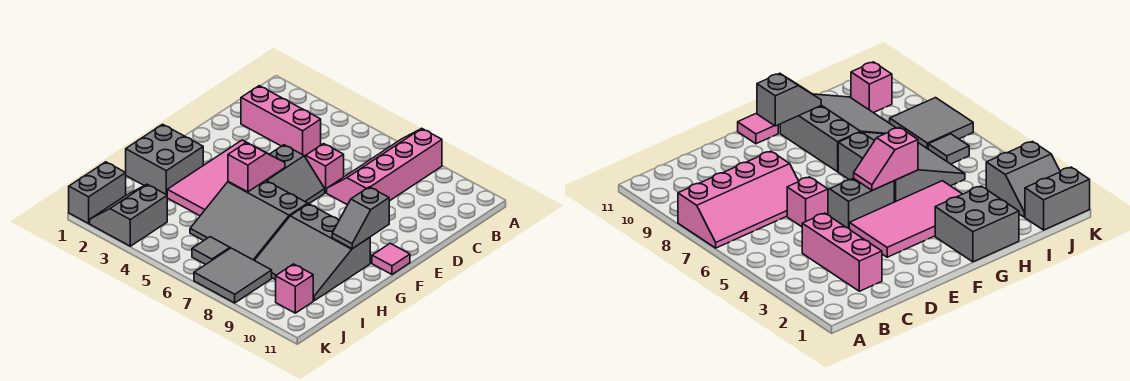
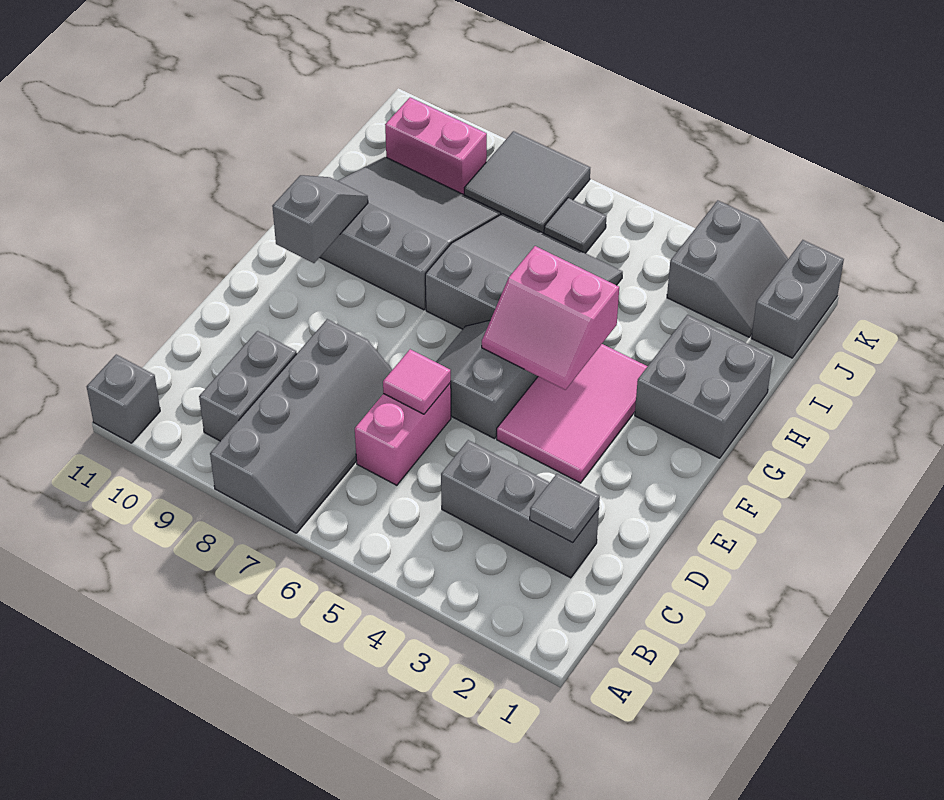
pink slope A7:D8 level 1 top 8 -> grey slope A7:D8 level 1 top 8
none -> grey brick A11 level 1
none -> grey brick B9:C9 level 1
pink brick C2:C4 level 1 -> grey brick C2:C4 level 1
none -> grey tile C2 level 2
pink brick D6 level 1 -> pink brick C6:D6 level 1
pink tile E3:H4 level 1 -> pink tile E3:G4 level 1
pink slope F5:G5 level 2 top G -> pink slope F4:G5 level 2 top G
pink tile F11 level 1 -> pink tile D6 level 2
pink brick J10 level 1 -> pink brick J9:J10 level 1

